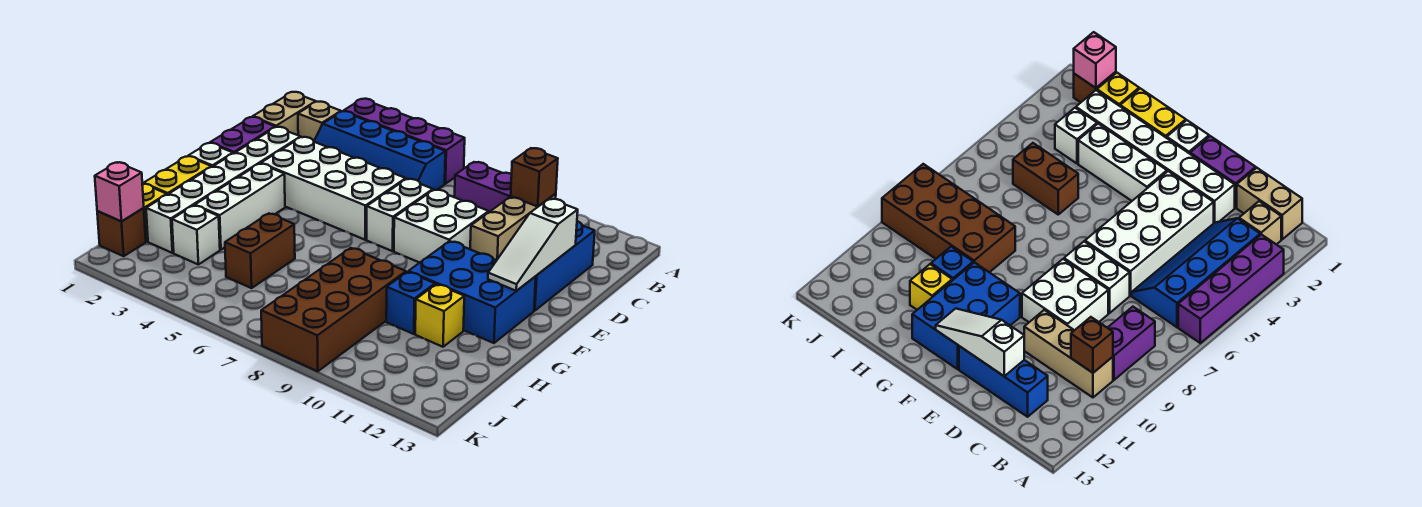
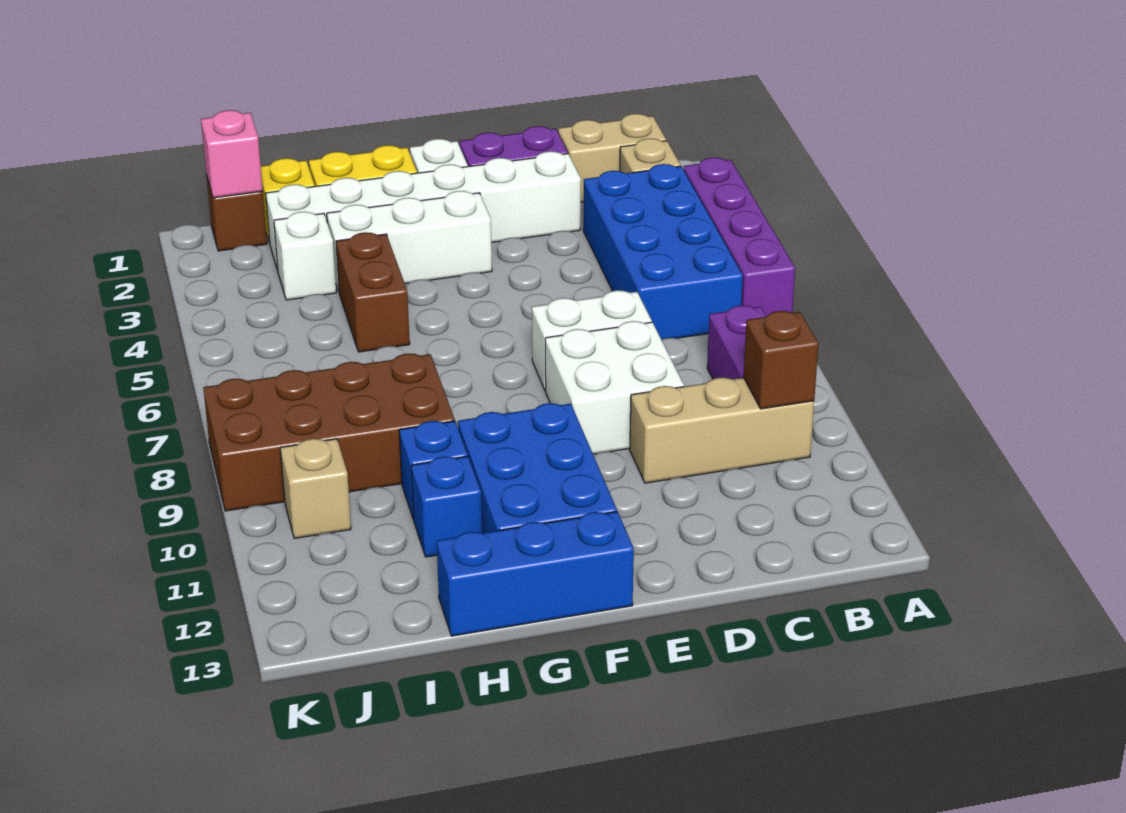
blue slope B3:C6 level 1 top B -> blue brick B3:C6 level 1
blue brick C12:E12 level 1 -> blue brick F13:H13 level 1
white brick D3:E6 level 1 -> none
white slope D12:F12 level 2 top D -> none
brown brick H5:I5 level 1 -> brown brick H4:H5 level 1
yellow brick H11 level 1 -> blue brick H11 level 1
none -> tan brick J10 level 1

